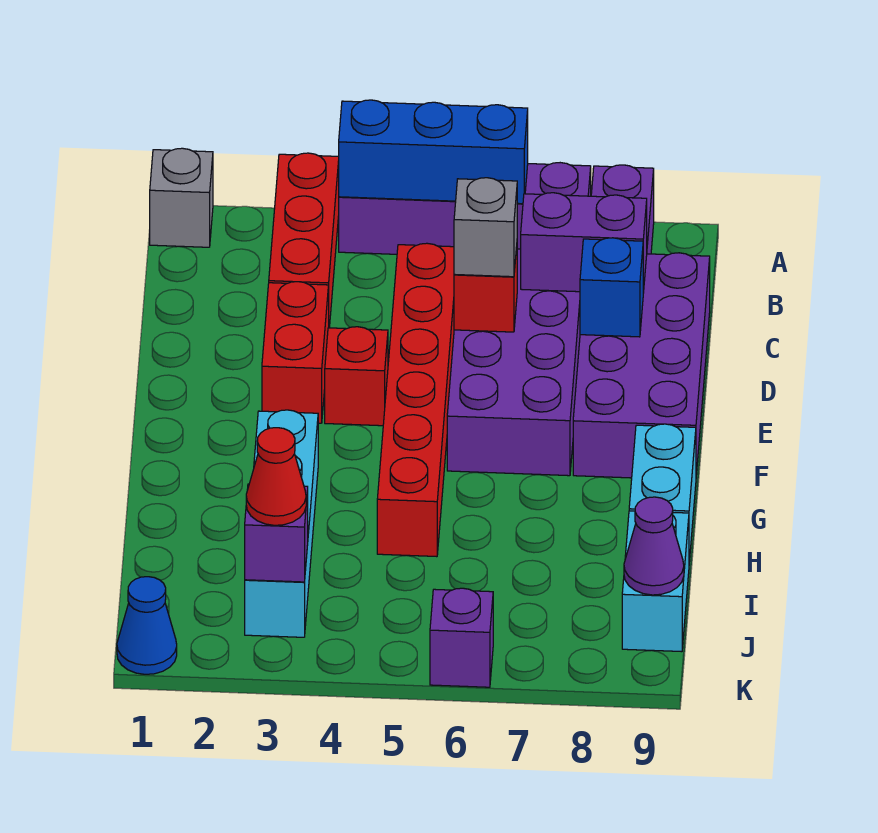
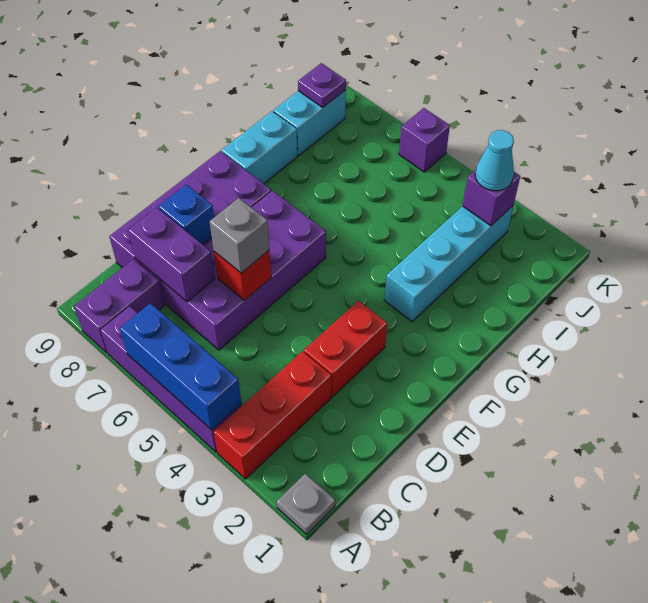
grey brick A1 level 1 -> grey plate A1 level 1
red brick C5:H5 level 1 -> none
red brick E4 level 1 -> none
red cone J3 level 3 -> cyan cone J3 level 3
purple cone J9 level 2 -> purple plate J9 level 2
blue cone K1 level 1 -> none

